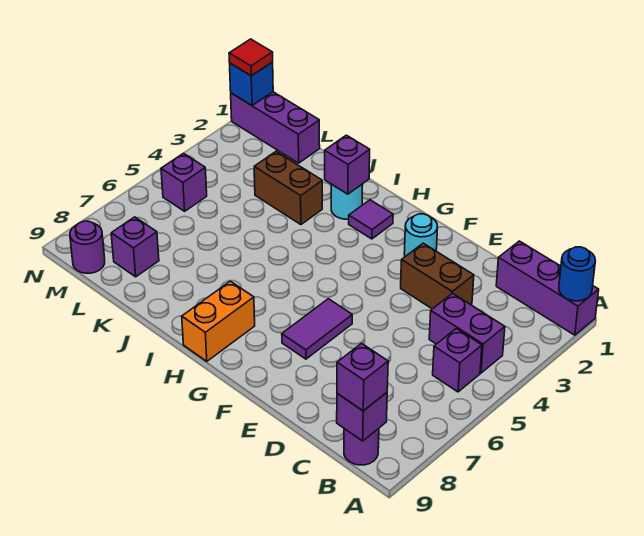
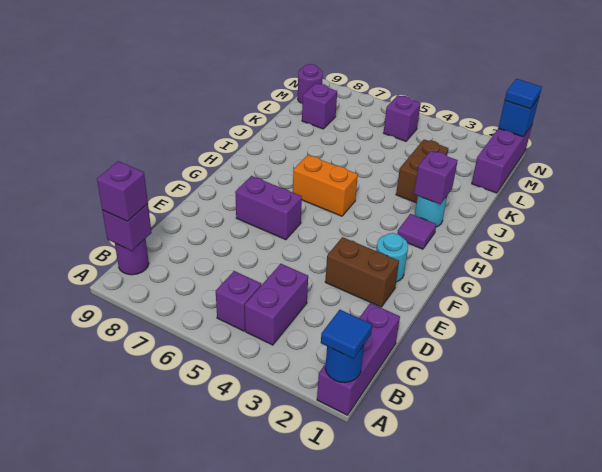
none -> blue tile A1 level 3
brown brick D3:E3 level 1 -> brown brick E2:E3 level 1
purple tile F6:F7 level 1 -> purple brick F6:F7 level 1
orange brick H8:H9 level 1 -> orange brick H5:H6 level 1
red tile N1 level 3 -> blue tile N1 level 3

